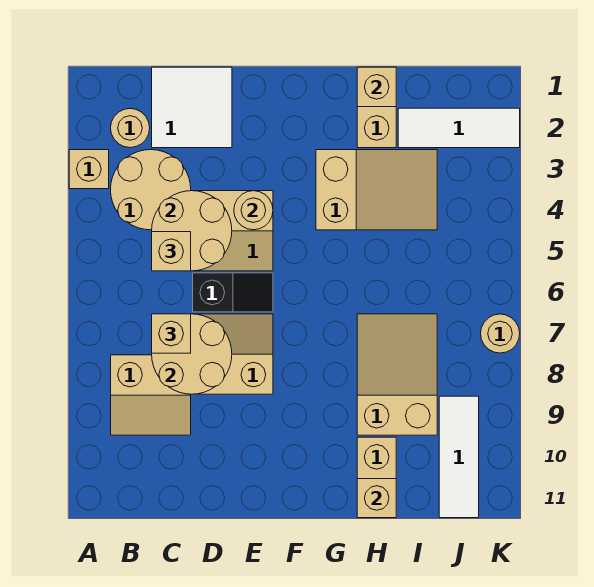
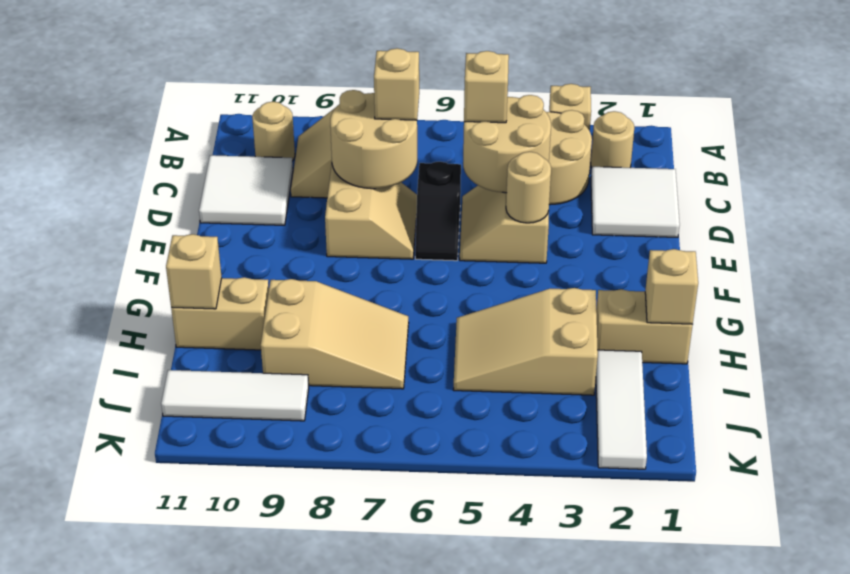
none -> white tile C10:D11 level 1
tan slope G3:I4 level 1 top G -> tan slope H3:I5 level 1 top 3
tan round brick K7 level 1 -> tan round brick B10 level 1

